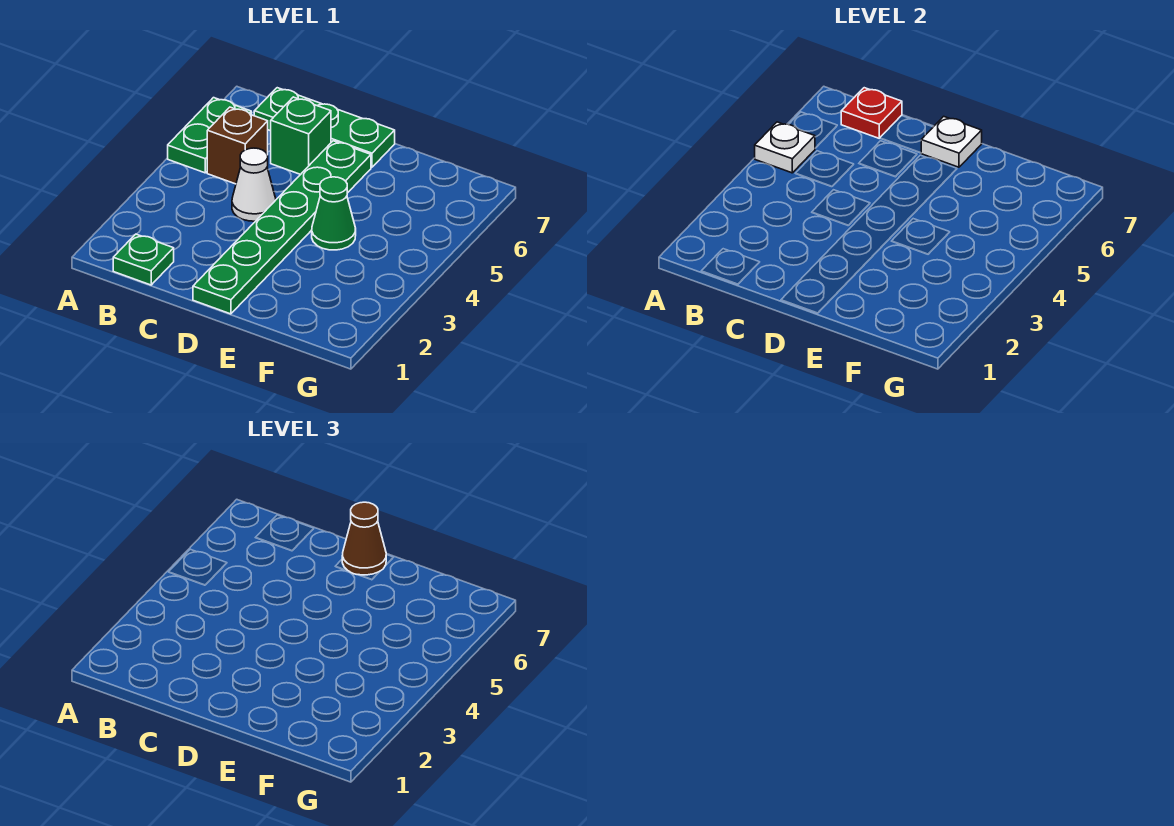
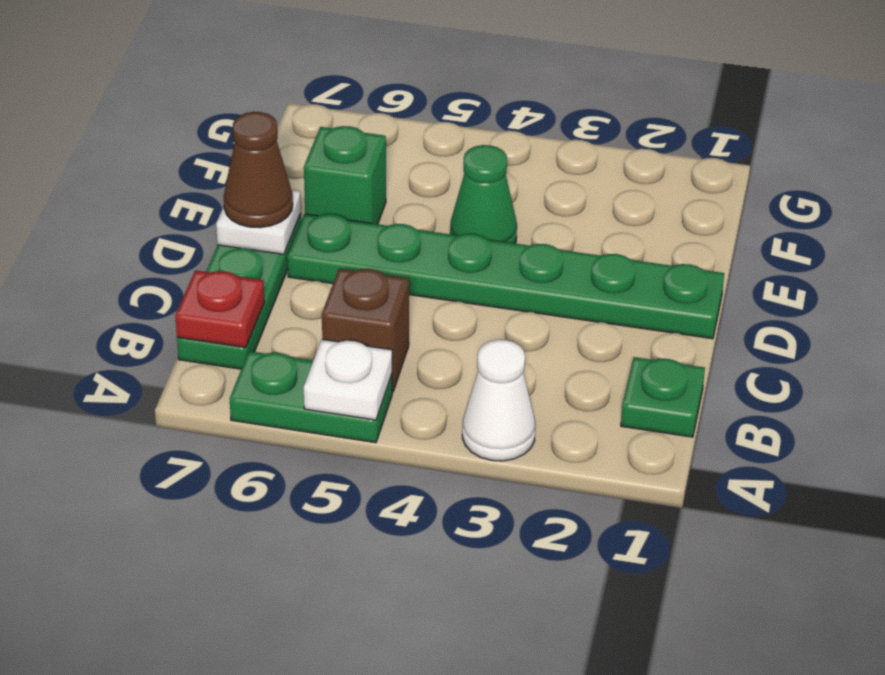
white cone C4 level 1 -> white cone A3 level 1
green brick C6 level 1 -> green brick E6 level 1

